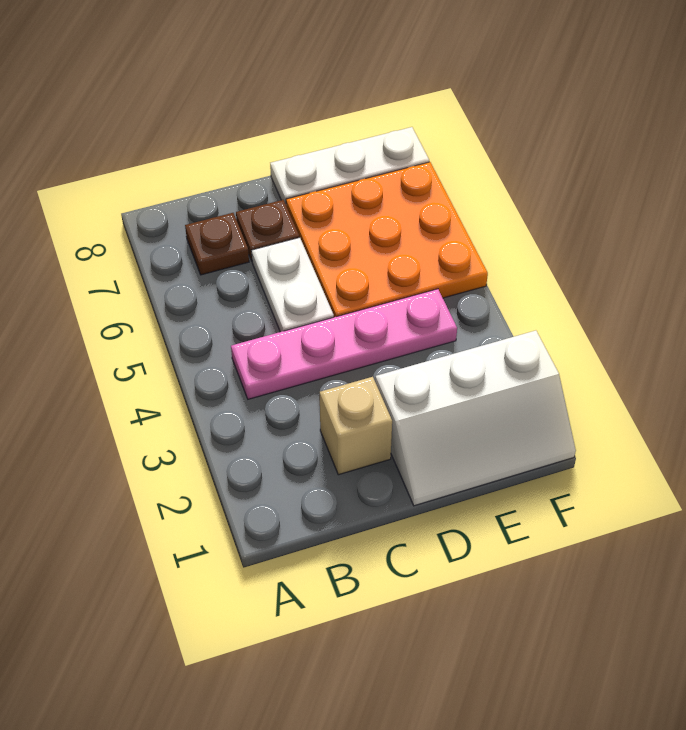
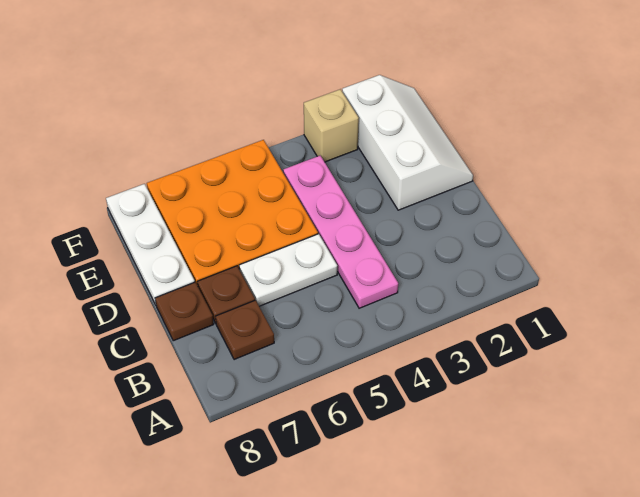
tan brick C2 level 1 -> tan brick F3 level 1
none -> brown plate C8 level 1

